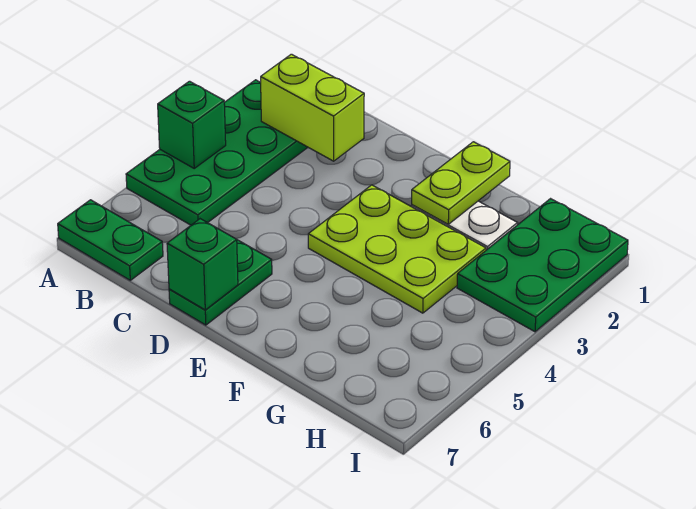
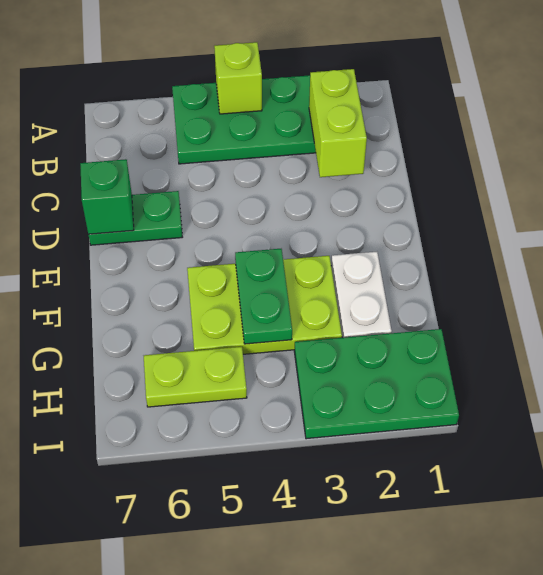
green brick A4 level 2 -> lime brick A4 level 2
green plate A7:B7 level 1 -> green plate F4:G4 level 2
lime plate E3:G4 level 1 -> lime plate F3:G5 level 1
lime plate F1:F2 level 2 -> lime plate H5:H6 level 1

